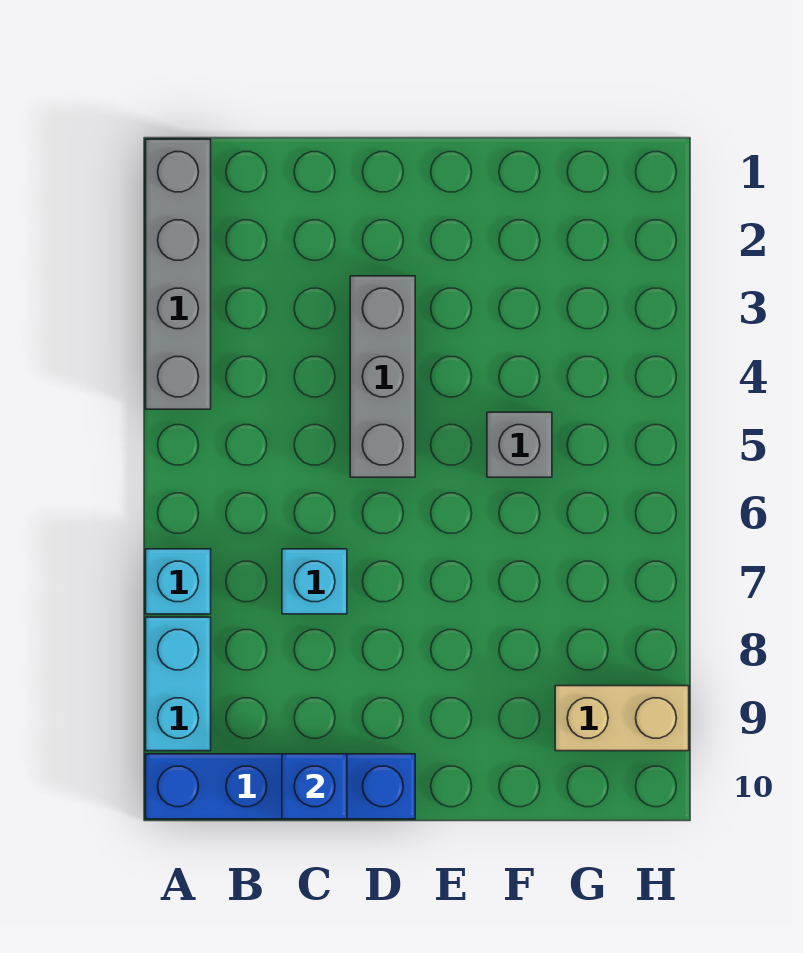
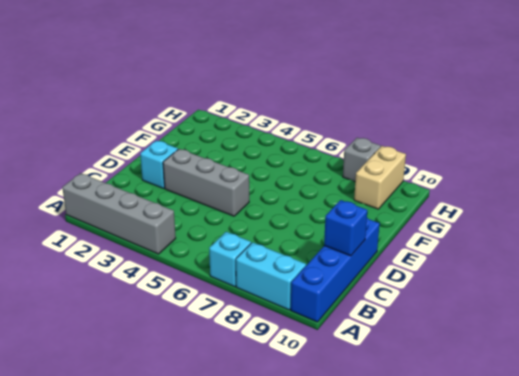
cyan brick C7 level 1 -> cyan brick D2 level 1
grey brick F5 level 1 -> grey brick H8 level 1

